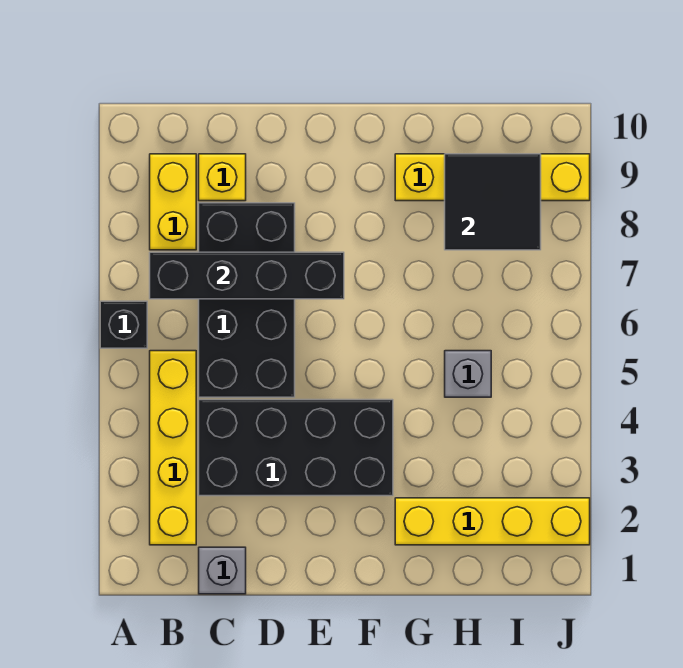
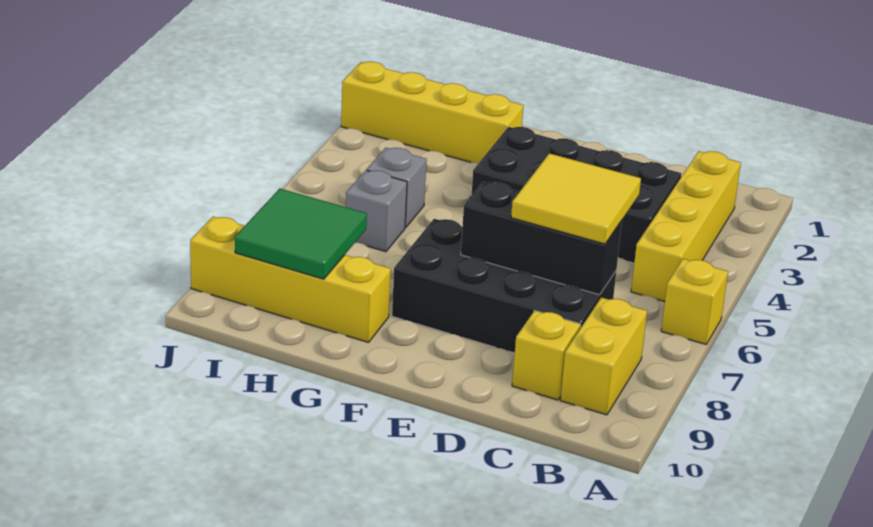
black brick A6 level 1 -> yellow brick A6 level 1
black brick B7:E7 level 2 -> black brick C7:E7 level 2
grey brick C1 level 1 -> grey brick H6 level 1
black brick C5:D8 level 1 -> black brick C7:F8 level 1
none -> yellow tile C6:D7 level 3
black tile H8:I9 level 2 -> green tile H8:I9 level 2

